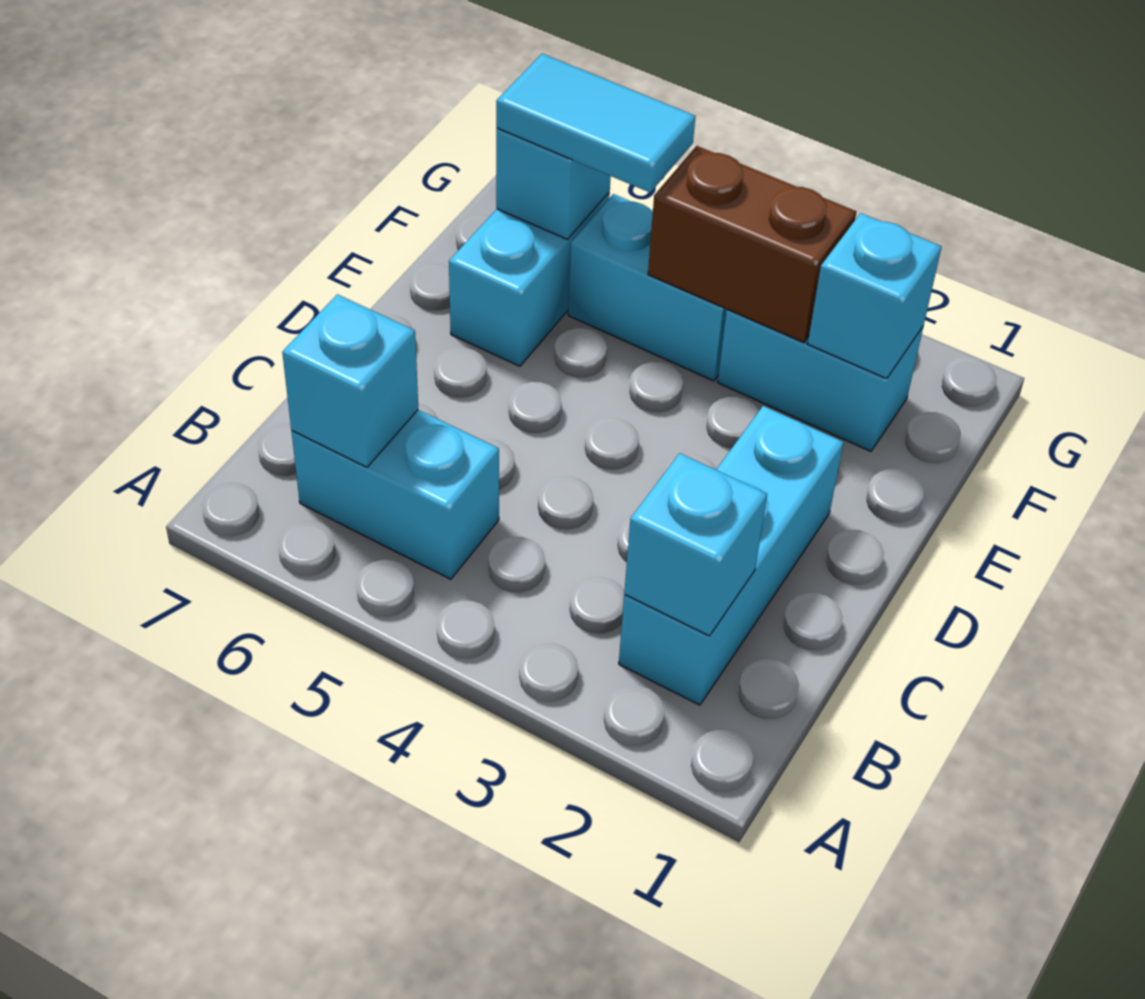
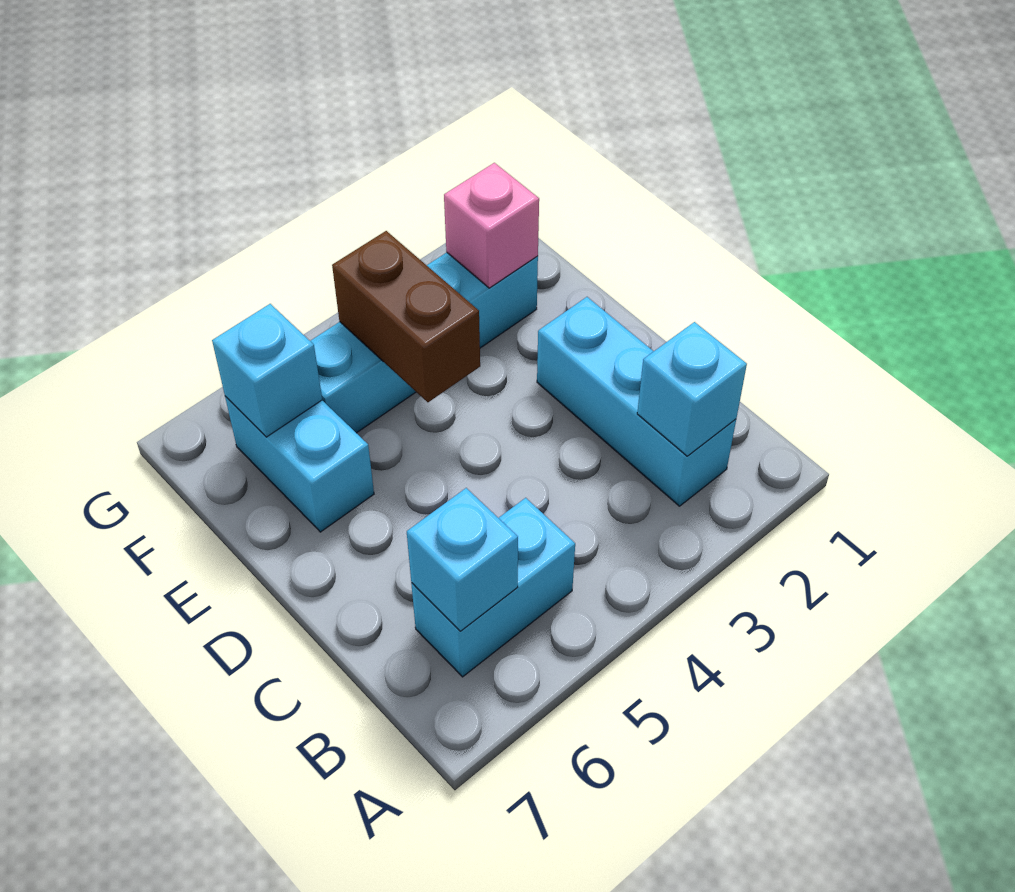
cyan brick F2 level 2 -> pink brick F2 level 2
brown brick F3:F4 level 2 -> brown brick E4:F4 level 2
cyan tile F5:F6 level 3 -> none

